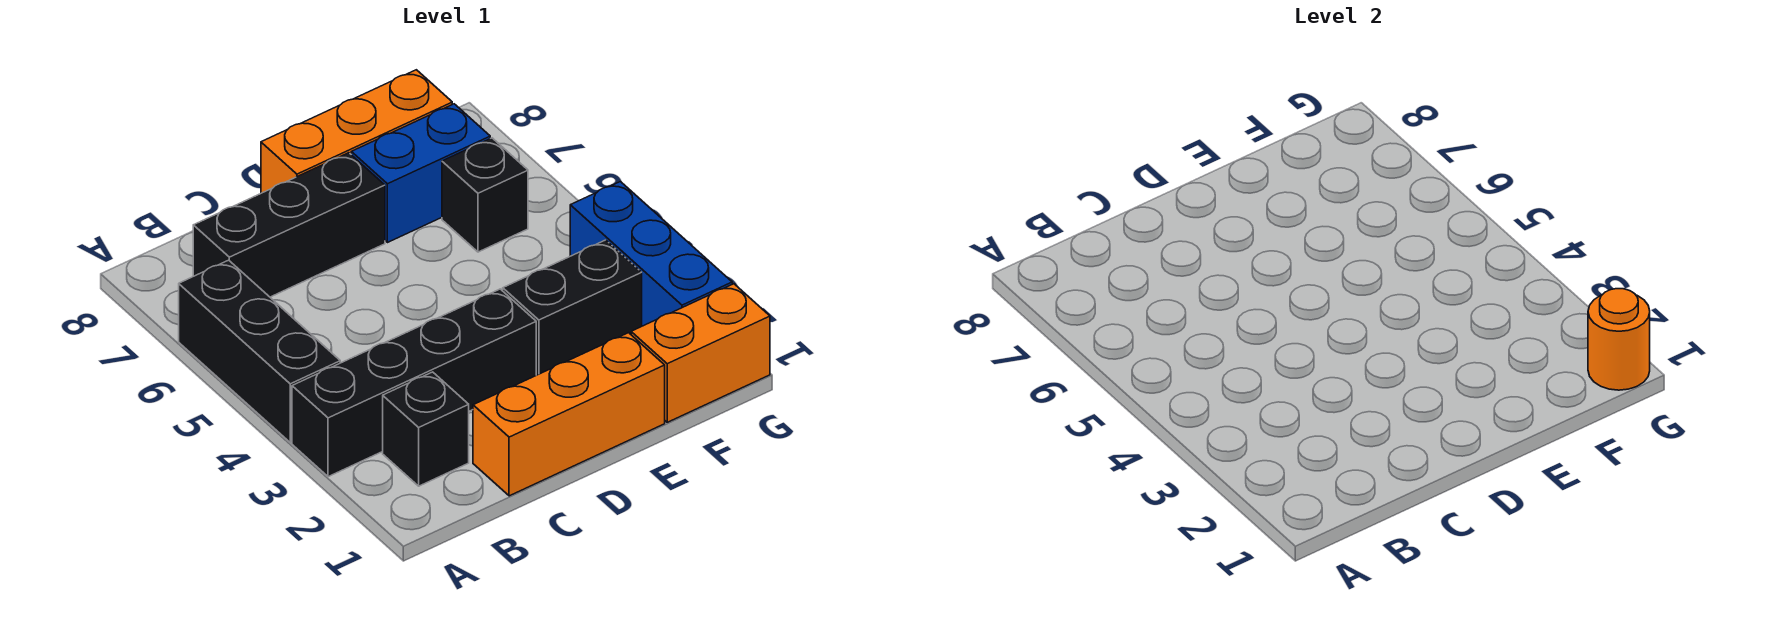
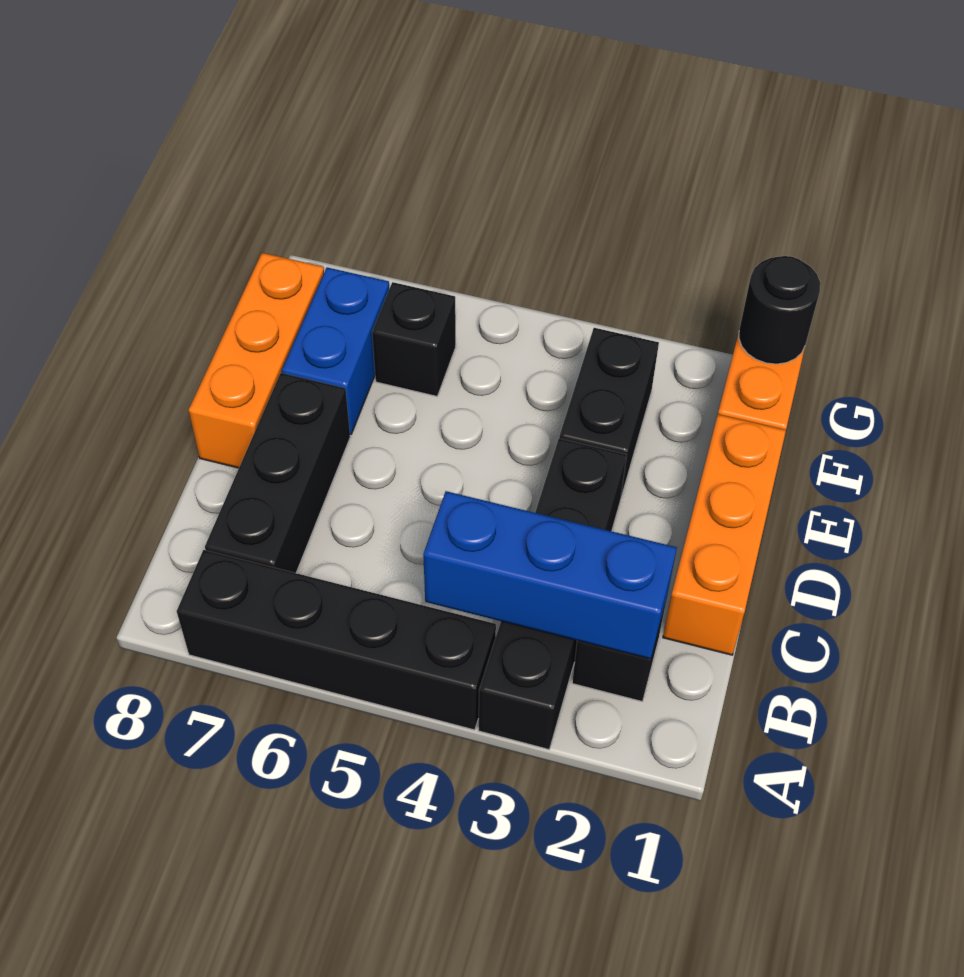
black brick A4:A6 level 1 -> black brick A4:A7 level 1
orange round brick G1 level 2 -> black round brick G1 level 2
blue brick G2:G4 level 1 -> blue brick B2:B4 level 2

